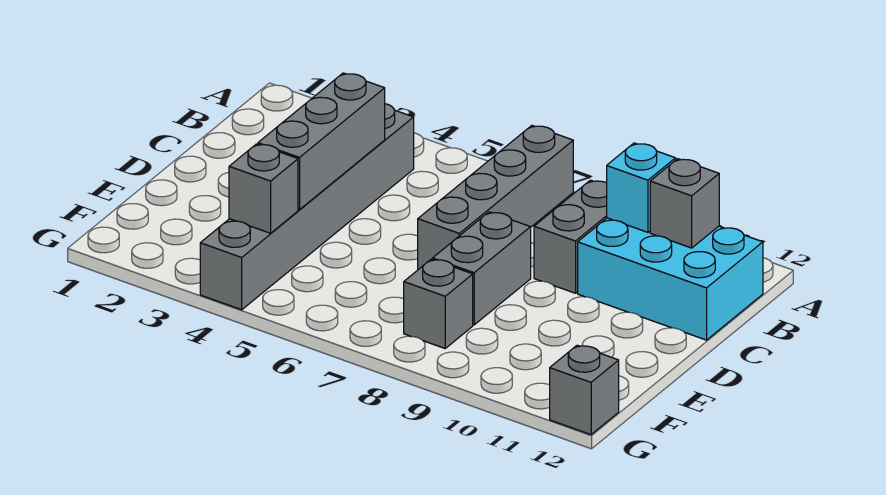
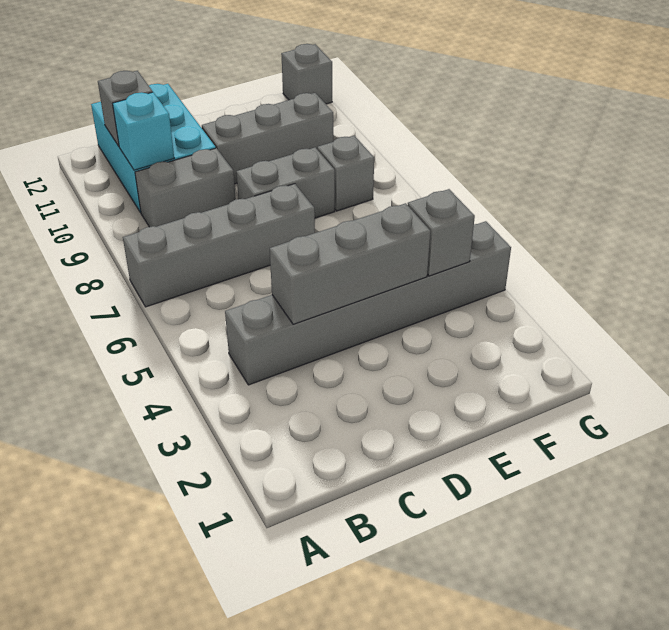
none -> grey brick D10:F10 level 1

